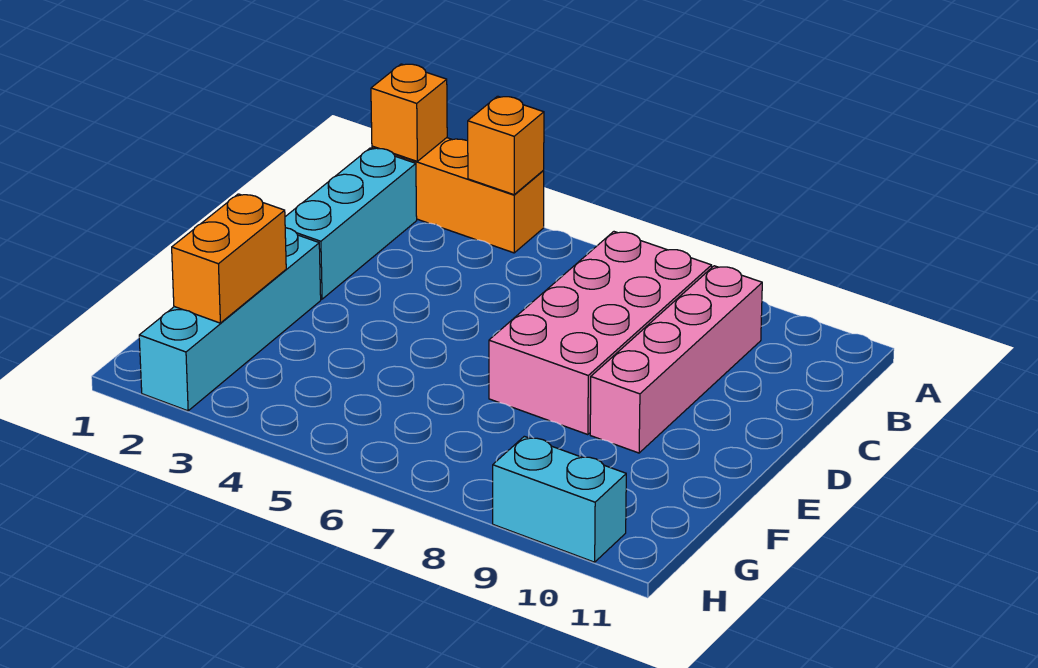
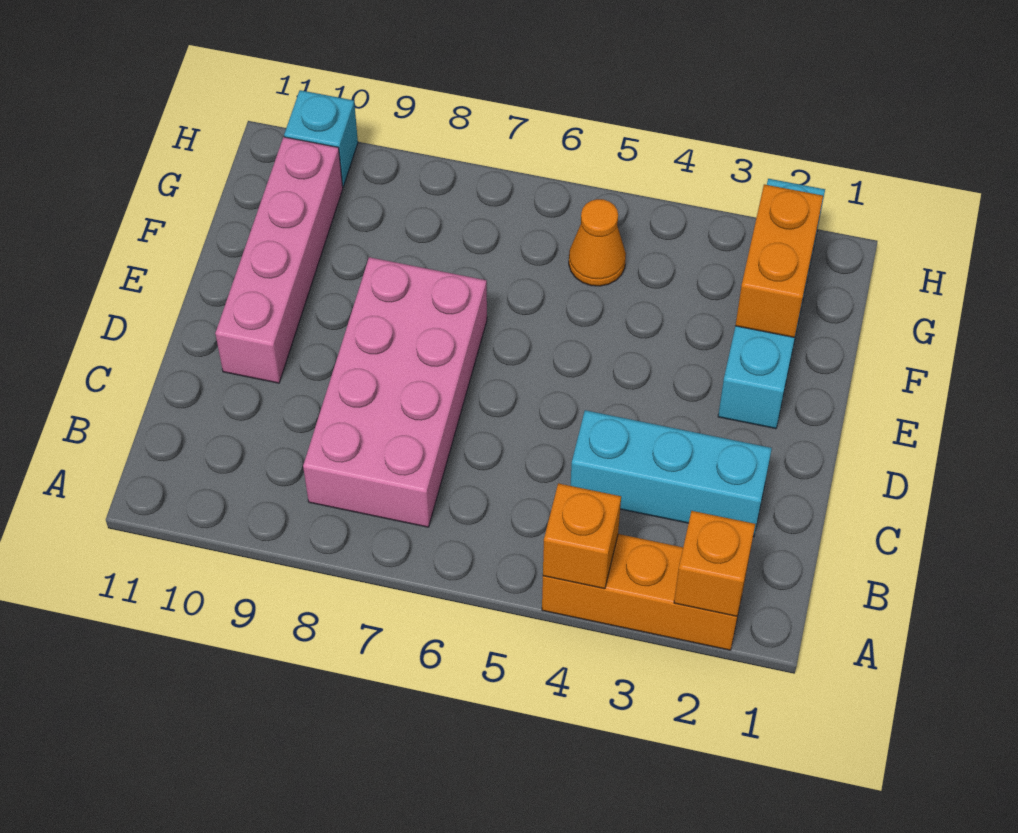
cyan brick B2:D2 level 1 -> cyan brick C2:C4 level 1
pink brick B9:E9 level 1 -> pink brick D10:G10 level 1
none -> orange cone G5 level 1
cyan brick H9:H10 level 1 -> cyan brick H10 level 1

